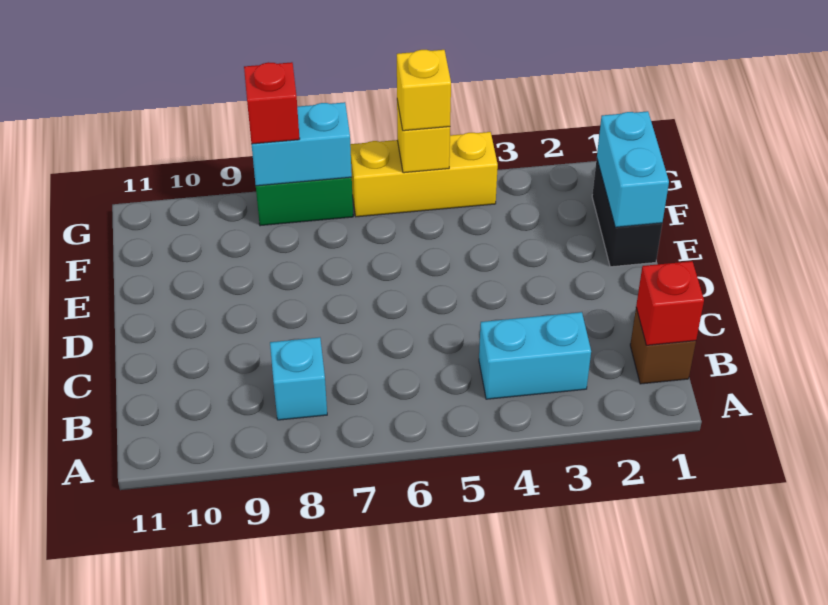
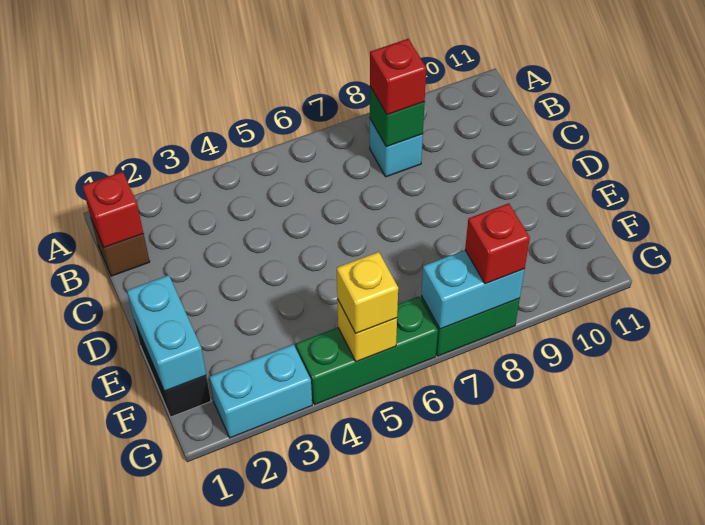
cyan brick B3:B4 level 1 -> cyan brick G2:G3 level 1
none -> green brick B8 level 2
none -> red brick B8 level 3
yellow brick G4:G6 level 1 -> green brick G4:G6 level 1

